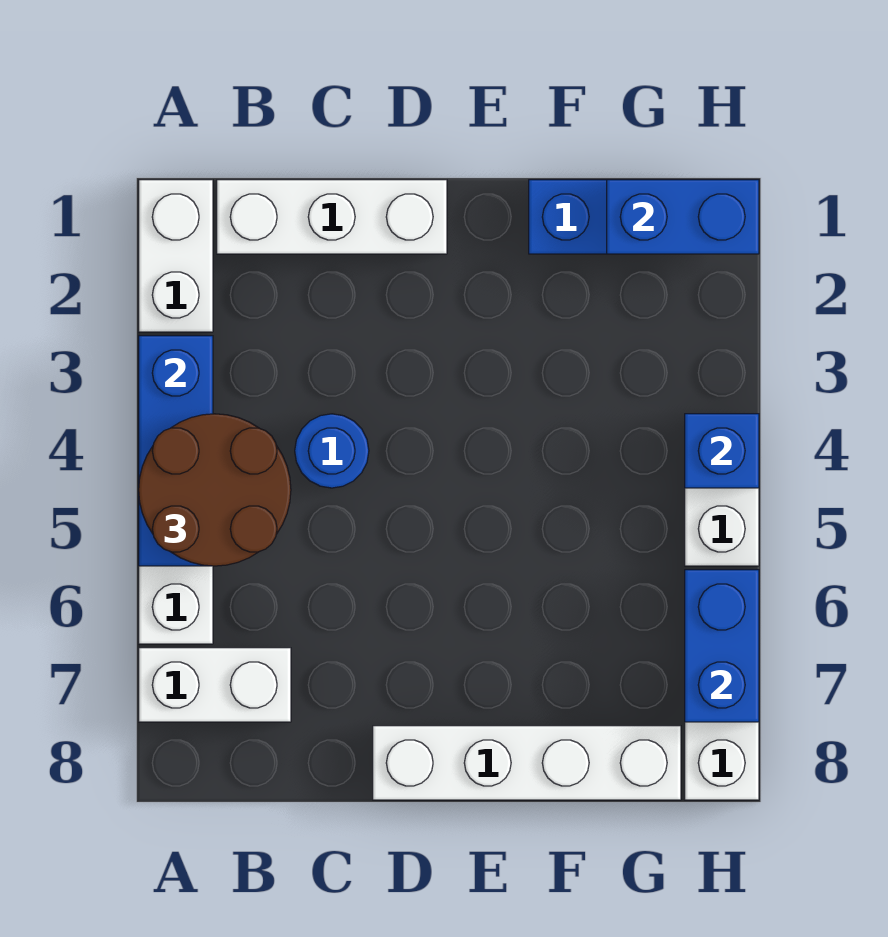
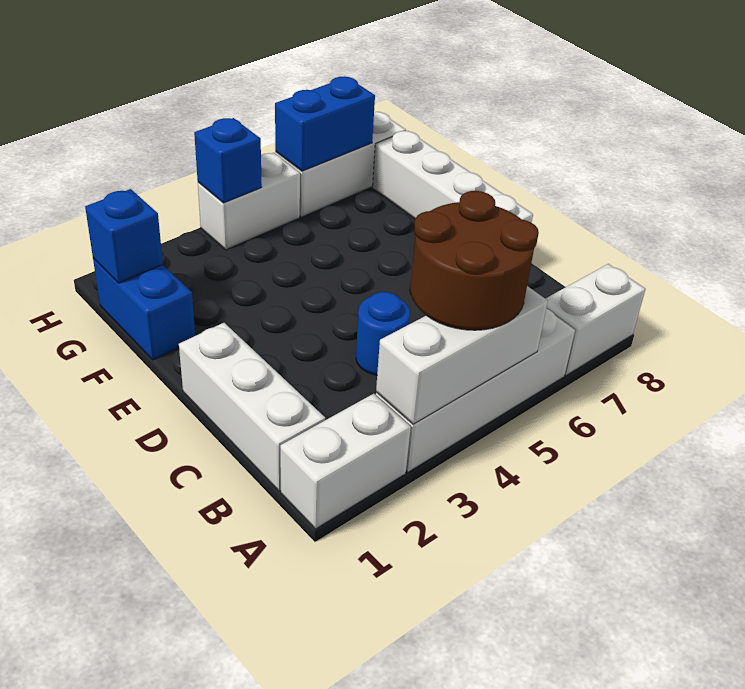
blue brick A3:A5 level 2 -> white brick A3:A5 level 2
white brick A7:B7 level 1 -> white brick A7:A8 level 1
blue brick G1:H1 level 2 -> blue brick G1 level 2

